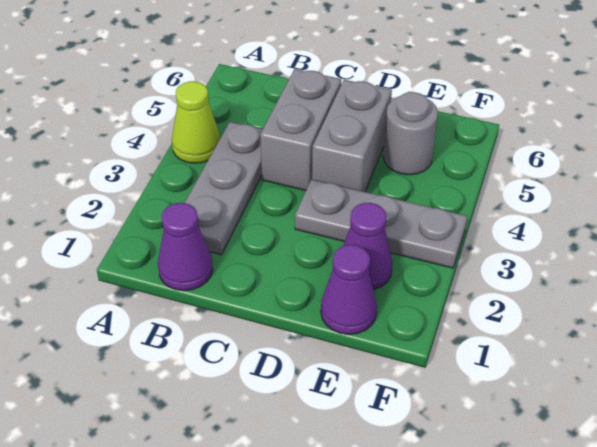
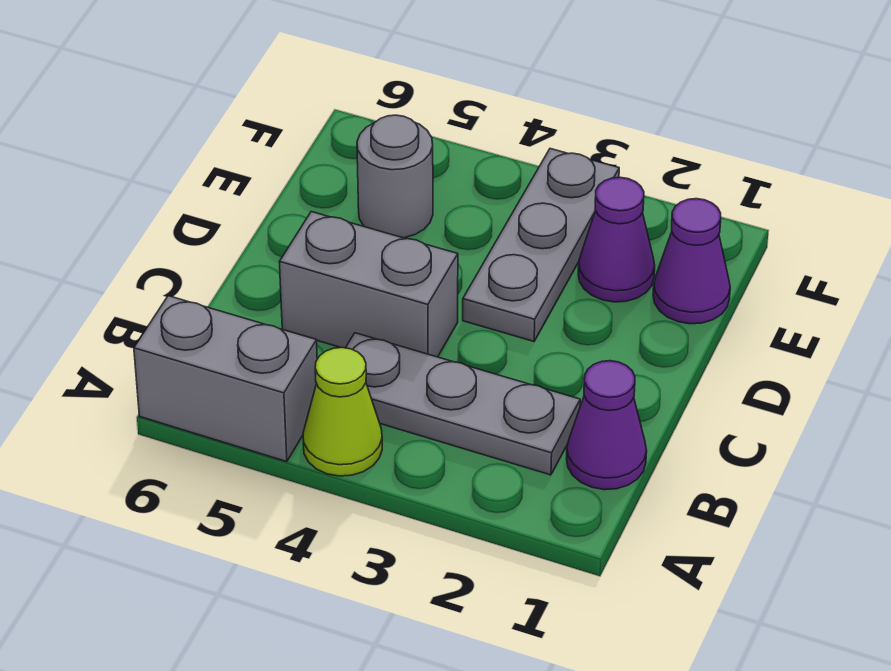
grey brick D4:D5 level 1 -> grey brick A5:A6 level 1

